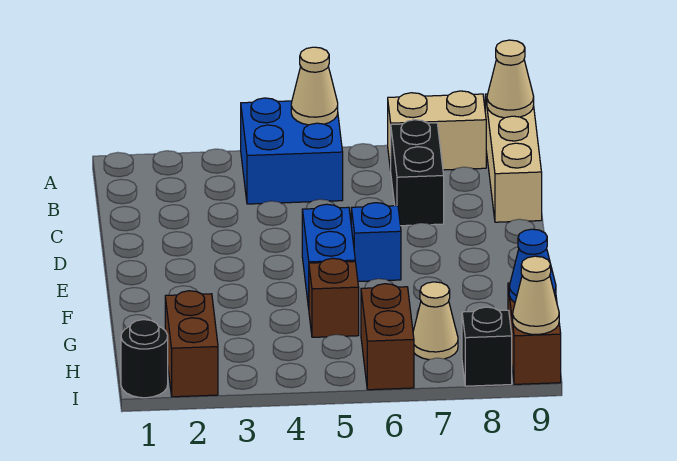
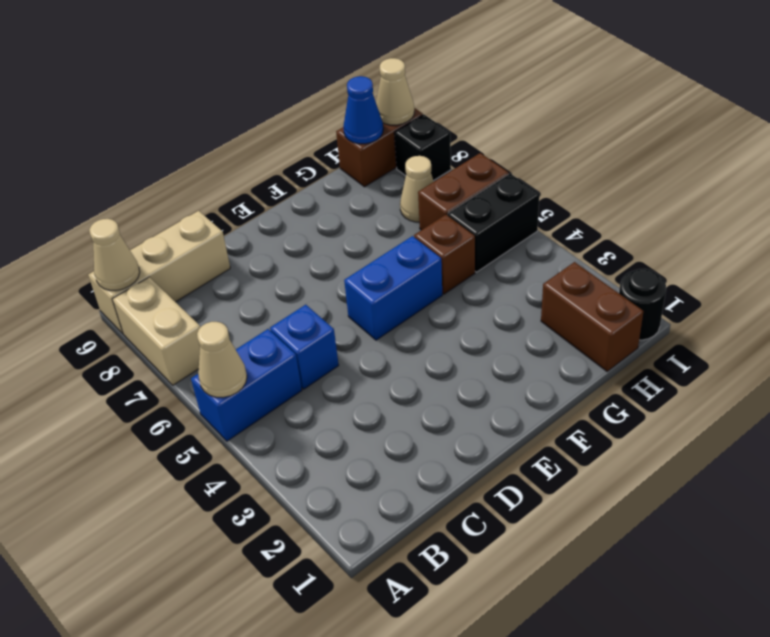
blue brick A4:B5 level 1 -> blue brick A5:B5 level 1
black brick B7:C7 level 1 -> black brick H5:I5 level 1
blue brick E6 level 1 -> blue brick C5 level 1
brown brick H2:I2 level 1 -> brown brick H1:H2 level 1

